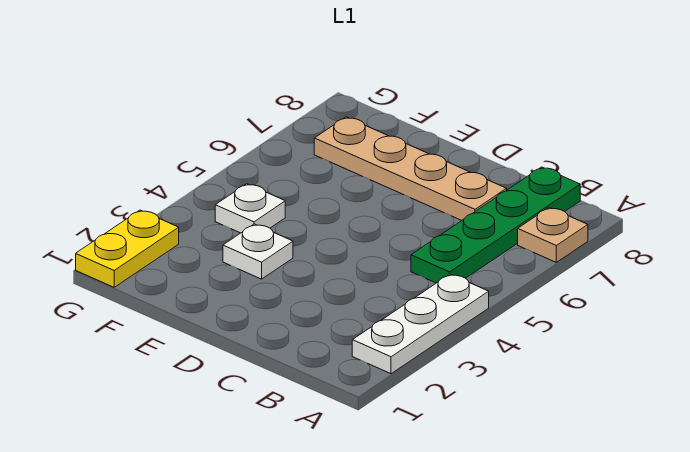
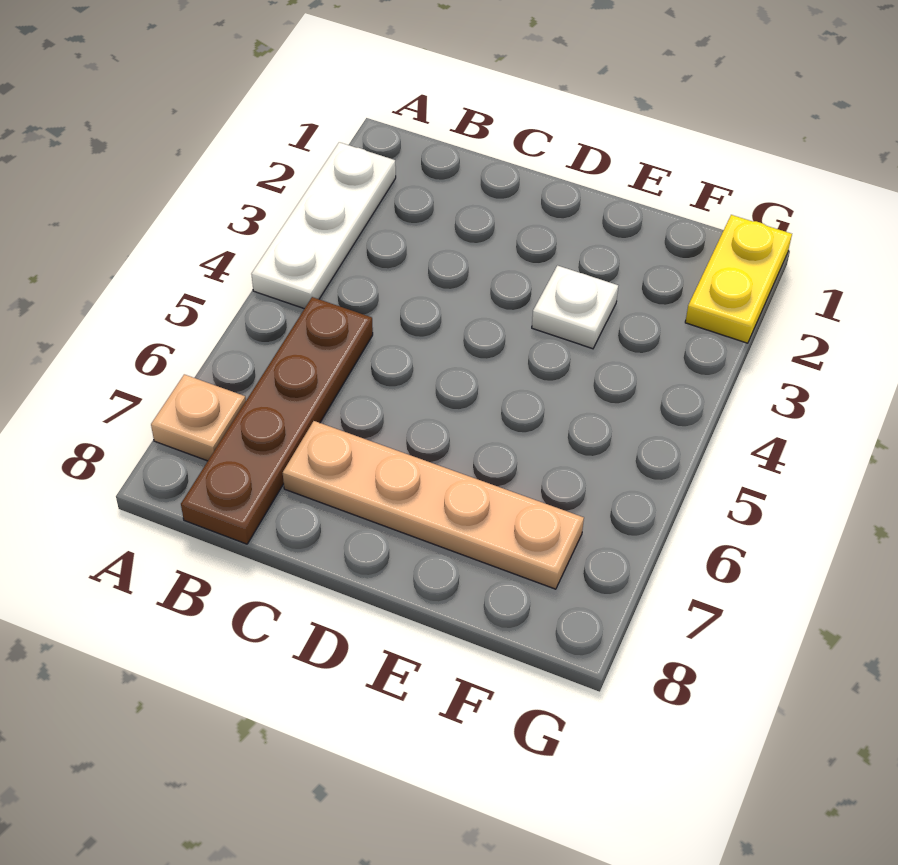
green plate B5:B8 level 1 -> brown plate B5:B8 level 1
white plate F4 level 1 -> none

